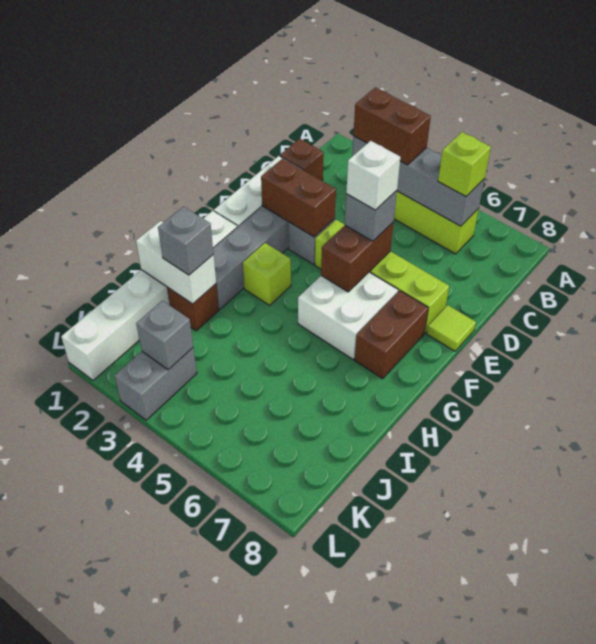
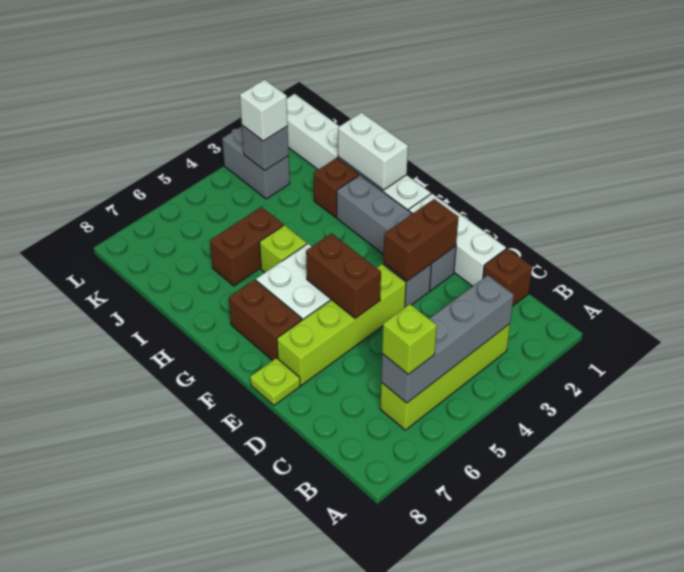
brown brick B3:B4 level 3 -> brown brick I5:I6 level 1
grey brick E5 level 3 -> none
white brick E5 level 4 -> white brick K3 level 3
lime tile E8 level 1 -> lime plate E8 level 1
lime brick G3 level 1 -> lime brick H5 level 1
white brick I1:I2 level 2 -> white brick H1:I1 level 2
grey brick I2 level 3 -> none

